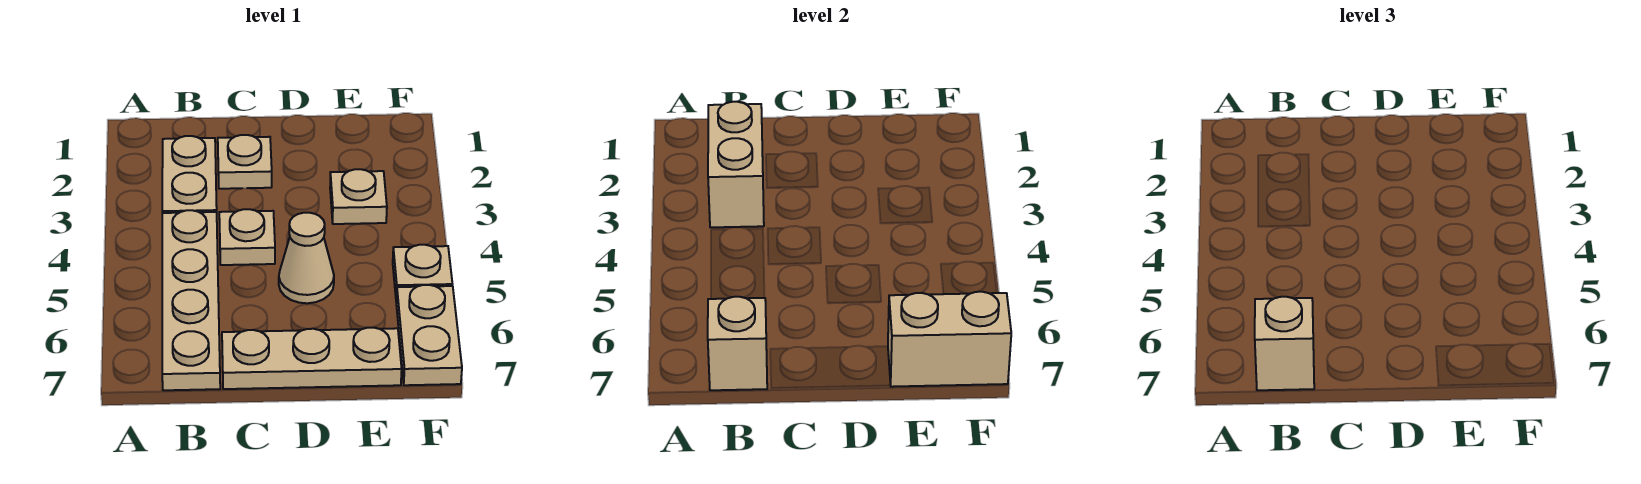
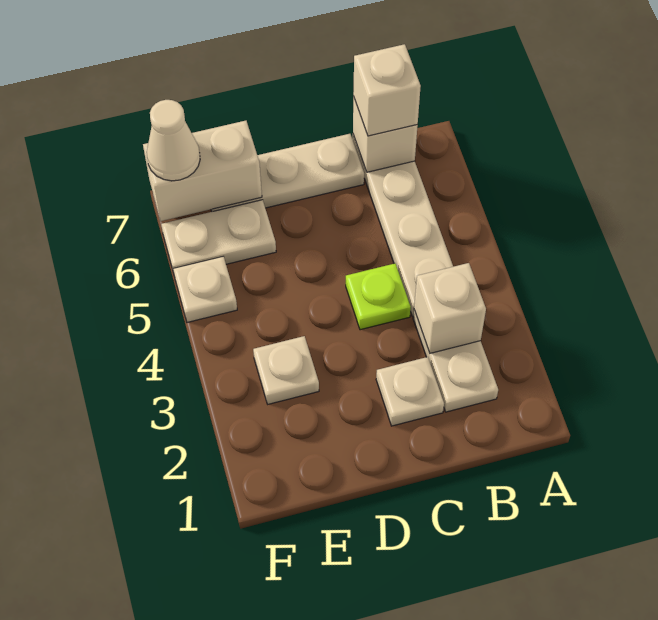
tan brick B2:B3 level 2 -> tan brick B3 level 2
tan plate C4 level 1 -> lime plate C4 level 1
tan cone D5 level 1 -> tan cone F7 level 3
tan plate F6:F7 level 1 -> tan plate E6:F6 level 1

